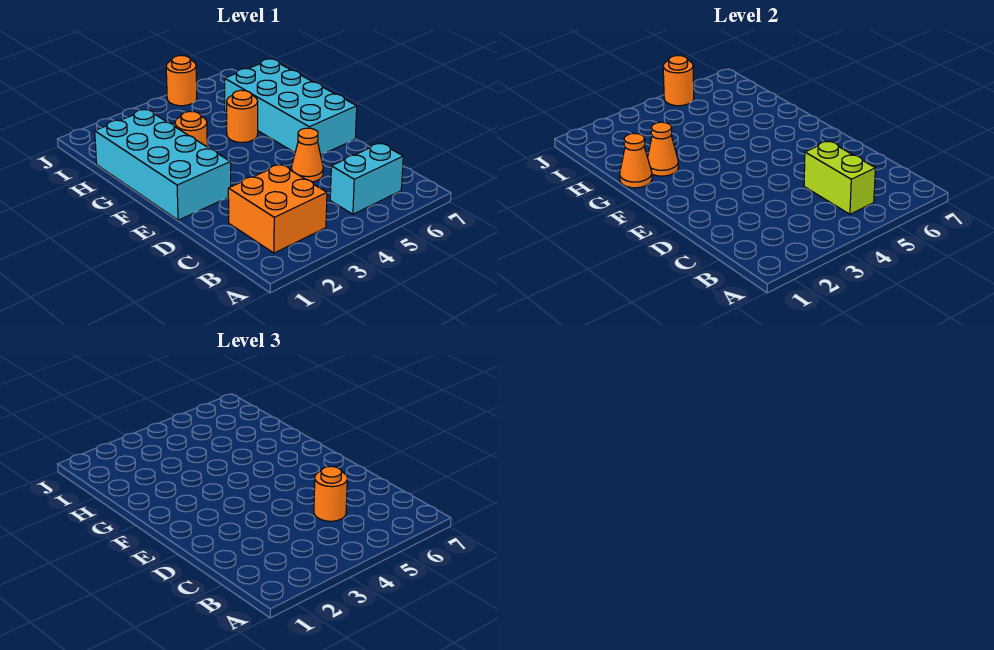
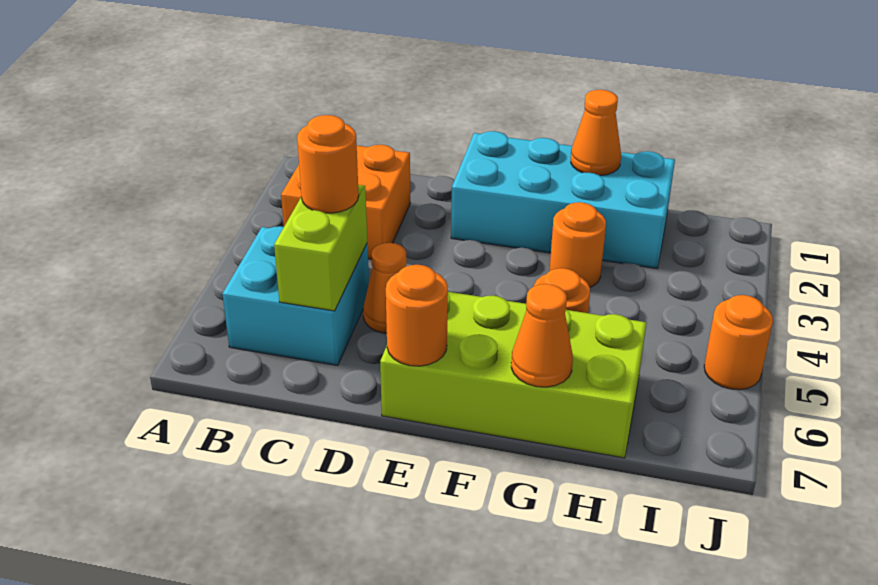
cyan brick B5:B6 level 1 -> cyan brick B5:C6 level 1
lime brick B5:C5 level 2 -> lime brick C5:C6 level 2
cyan brick E6:H7 level 1 -> lime brick E6:H7 level 1
orange cone G2 level 2 -> orange cone G7 level 2
orange round brick J5 level 2 -> orange round brick E7 level 2

